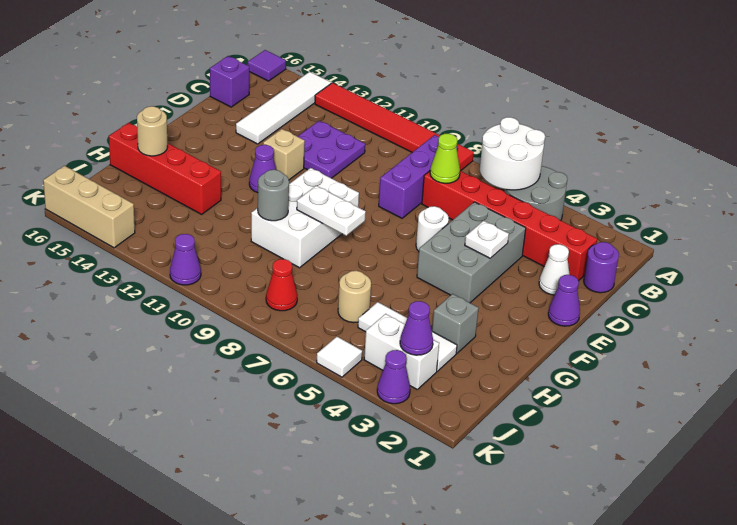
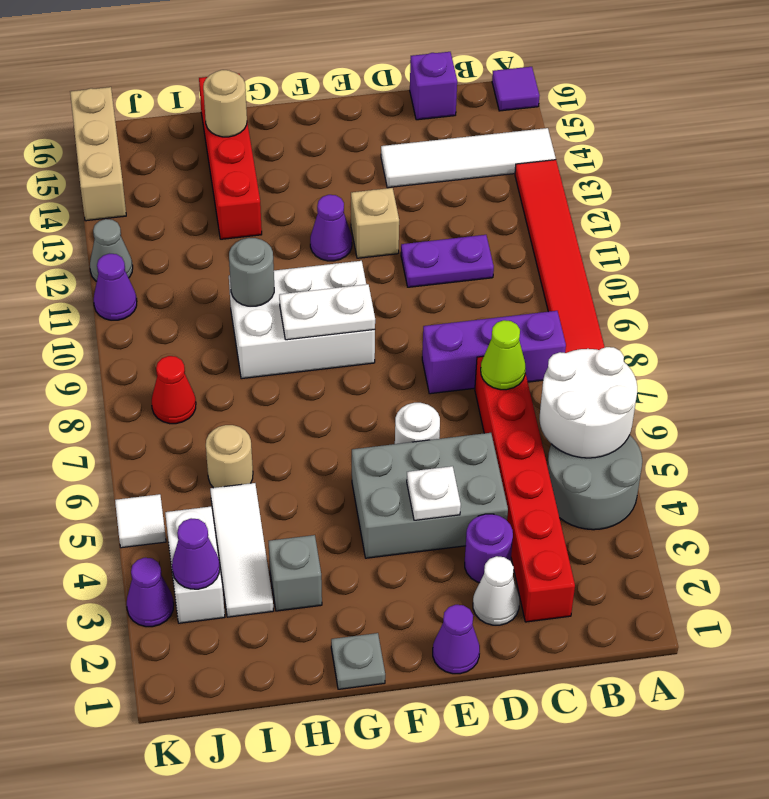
purple round brick C1 level 1 -> purple round brick D3 level 1
purple plate C11:D12 level 1 -> purple plate C11:D11 level 1
none -> grey plate G1 level 1
white plate G8:G9 level 2 -> white plate F9:G9 level 2
none -> grey cone K12 level 1

